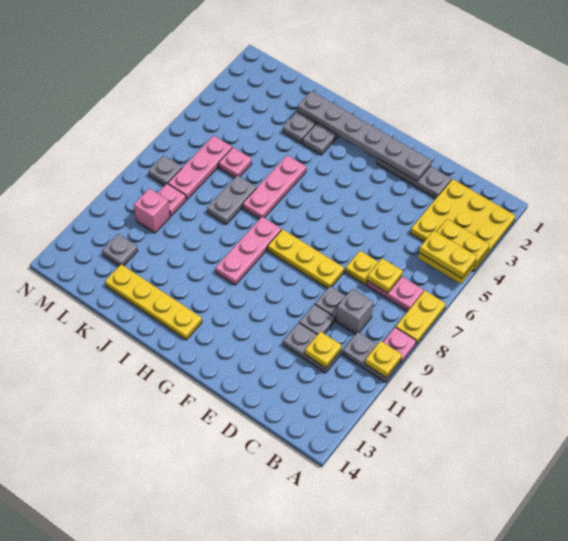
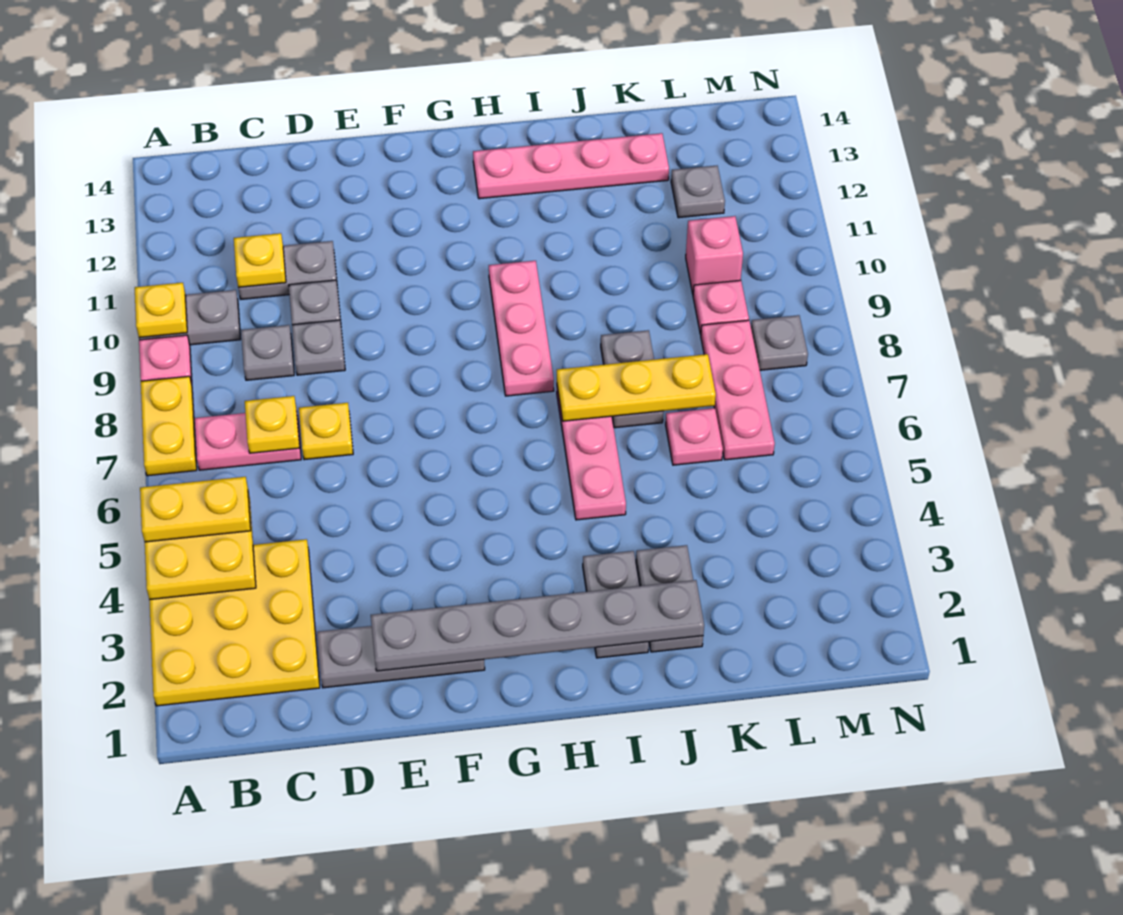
grey brick C9 level 1 -> grey plate C9 level 1
yellow plate E8:G8 level 1 -> yellow plate I7:K7 level 2
yellow plate H13:K13 level 1 -> pink plate H13:K13 level 1

